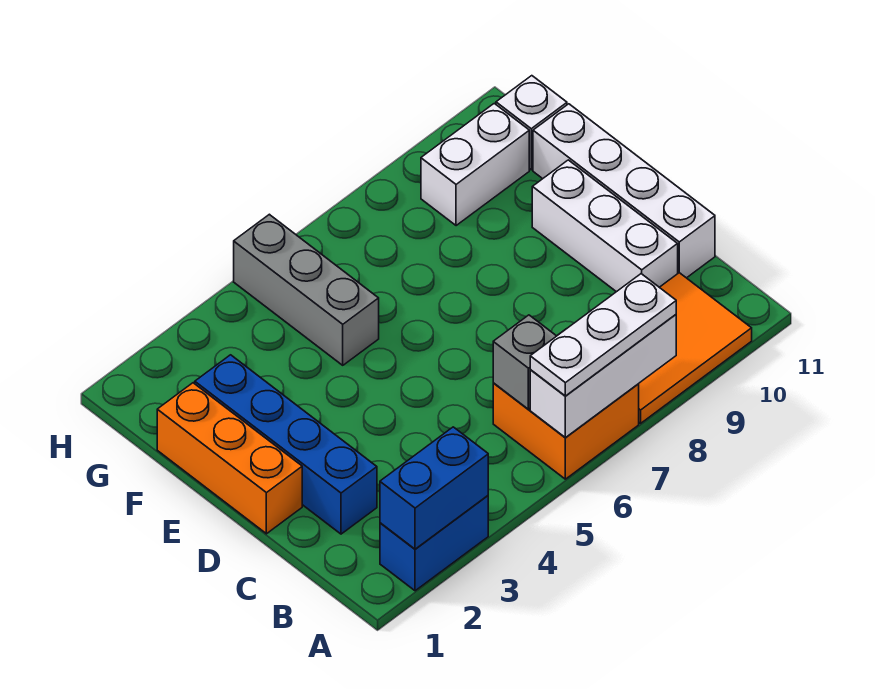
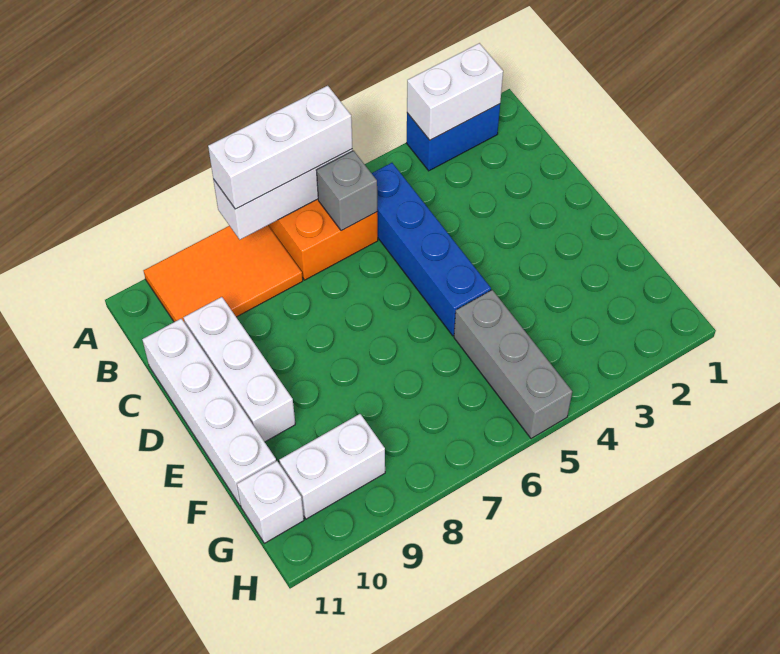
blue brick A2:A3 level 2 -> white brick A2:A3 level 2
white plate A6:A8 level 3 -> white brick A6:A8 level 3
blue brick C2:F2 level 1 -> blue brick B5:E5 level 1
orange brick D1:F1 level 1 -> none

